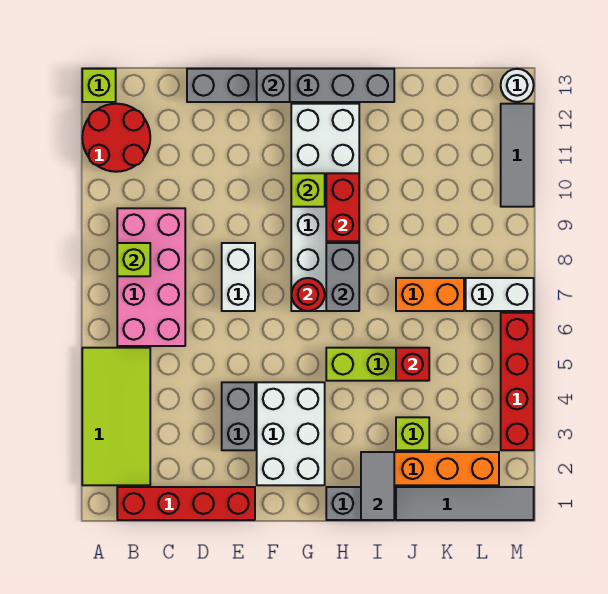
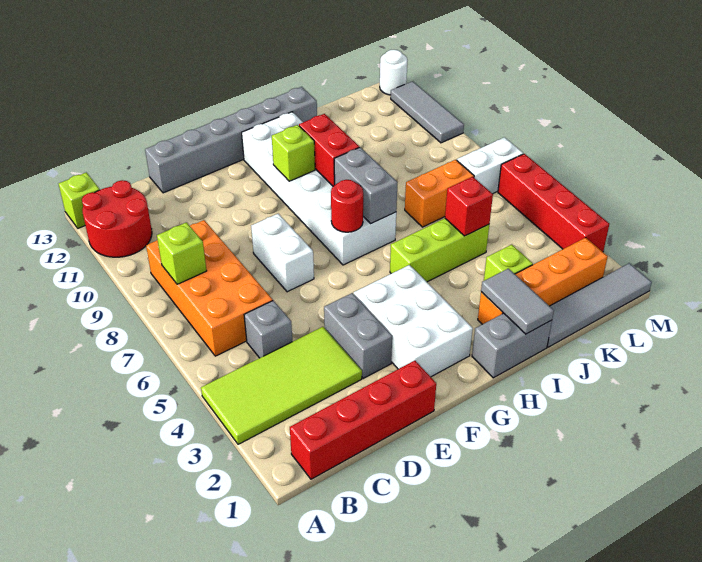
lime tile A2:B5 level 1 -> lime tile A3:D4 level 1
pink brick B6:C9 level 1 -> orange brick B6:C9 level 1
grey brick F13 level 2 -> grey brick C5 level 1

